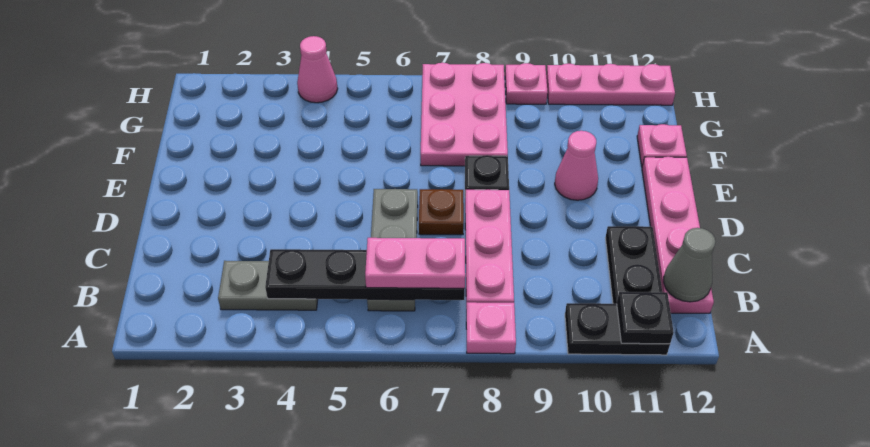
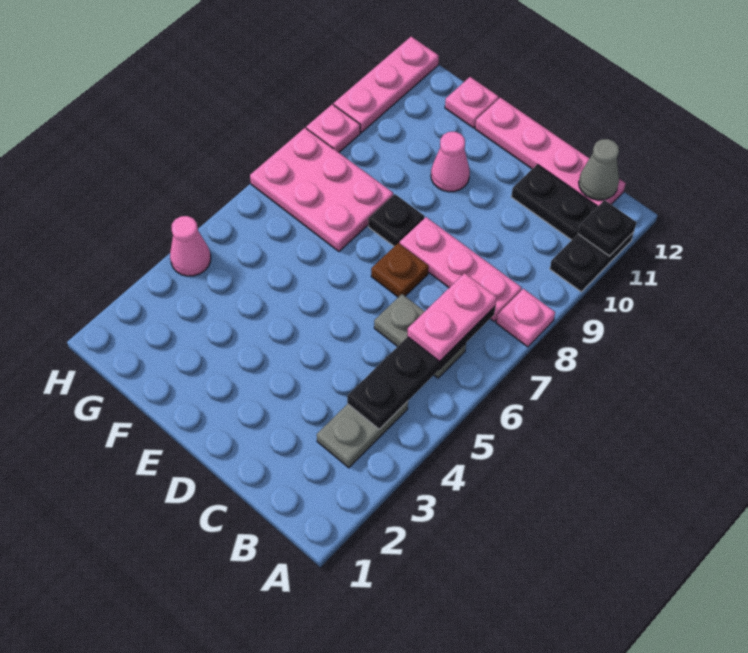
grey plate B6:D6 level 1 -> grey plate B6:C6 level 1

